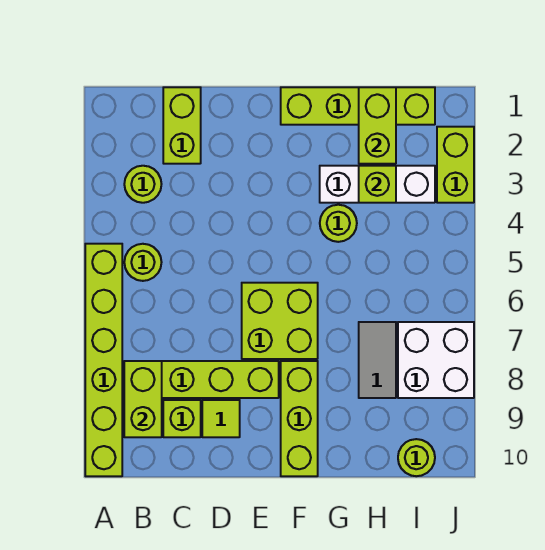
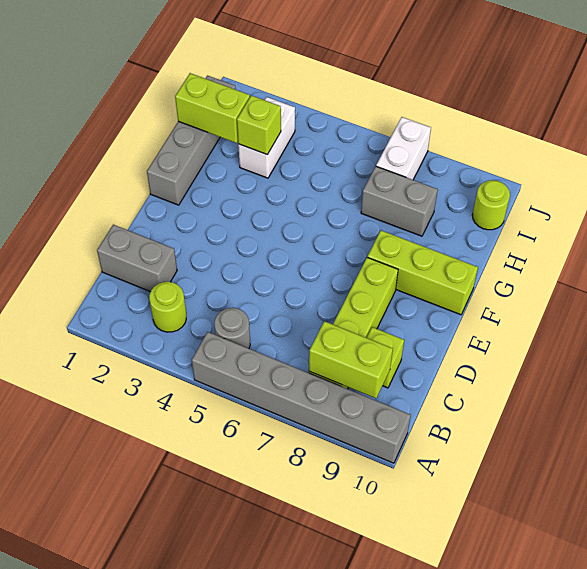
lime brick A5:A10 level 1 -> grey brick A5:A10 level 1
lime round brick B5 level 1 -> grey round brick B5 level 1
lime brick C1:C2 level 1 -> grey brick C1:C2 level 1
lime tile D9 level 1 -> none
lime brick E6:F7 level 1 -> none
lime brick F1:I1 level 1 -> grey brick F1:I1 level 1
white brick G3:I3 level 1 -> white brick H3:I3 level 1
lime round brick G4 level 1 -> none
grey tile H7:H8 level 1 -> grey brick H7:H8 level 1
white brick I7:J8 level 1 -> white brick I7:J7 level 1
lime brick J2:J3 level 1 -> none

